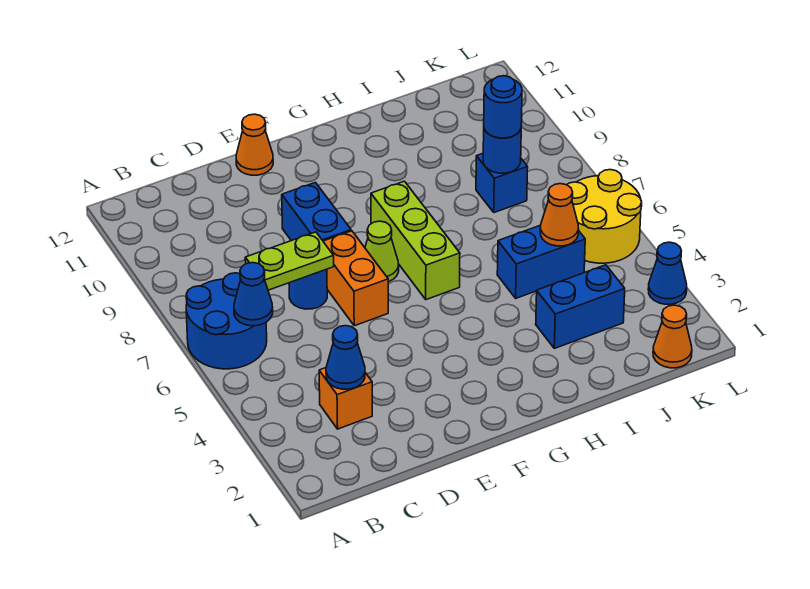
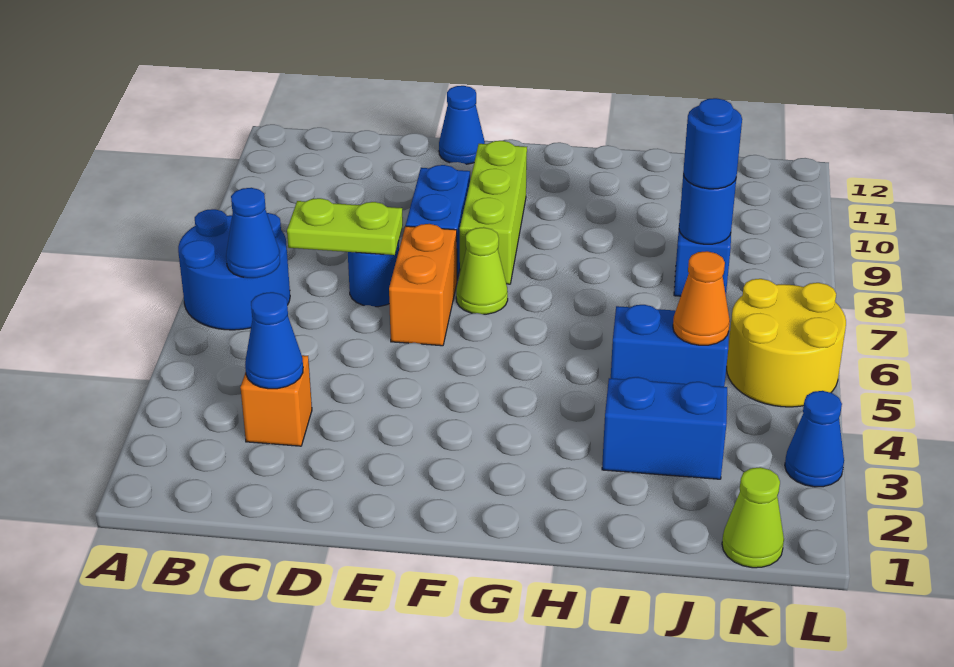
orange cone E12 level 1 -> blue cone E12 level 1
lime brick G6:G8 level 1 -> lime brick F8:F10 level 1
orange cone K1 level 1 -> lime cone K1 level 1

